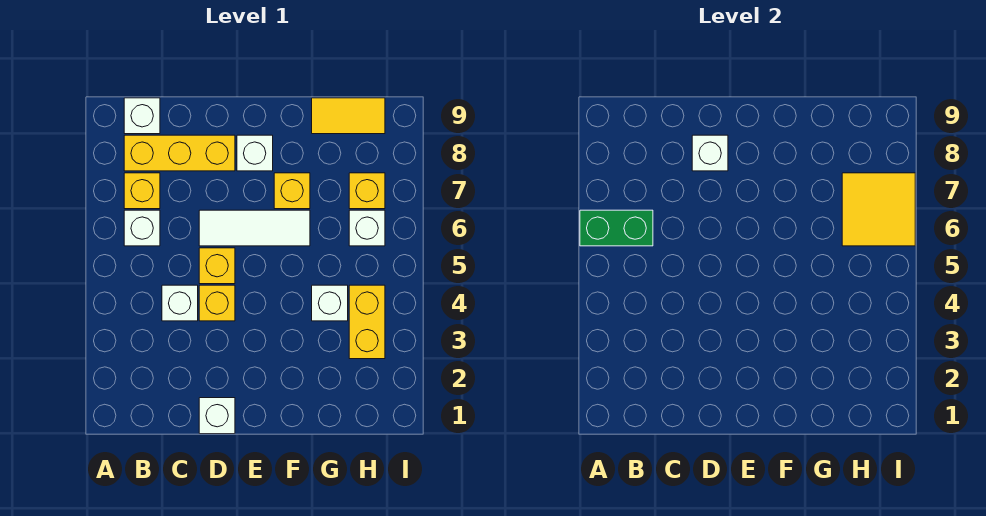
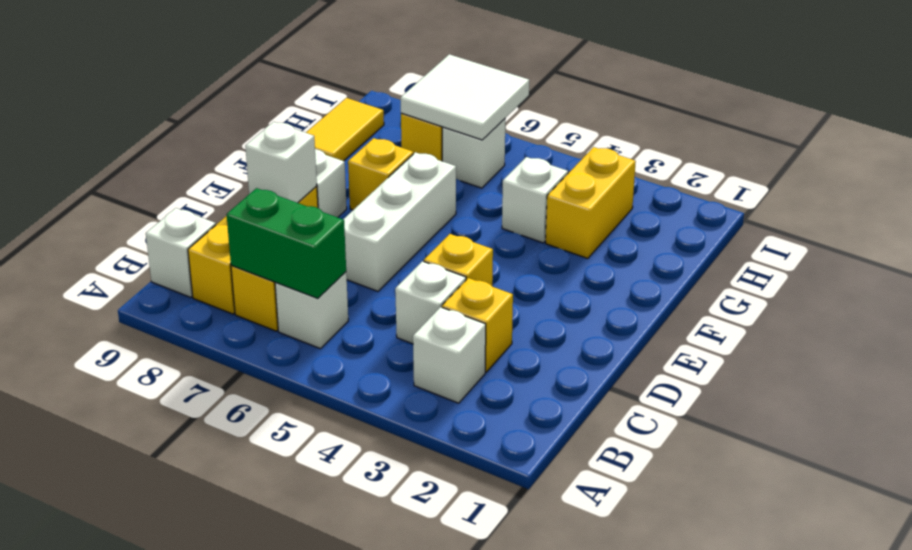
green brick A6:B6 level 2 -> green brick B6:B7 level 2
white brick D1 level 1 -> white brick B3 level 1
yellow brick D5 level 1 -> yellow brick C3 level 1
white tile D6:F6 level 1 -> white brick D6:F6 level 1
yellow brick H3:H4 level 1 -> yellow brick G3:H3 level 1
yellow tile H6:I7 level 2 -> white tile H6:I7 level 2

